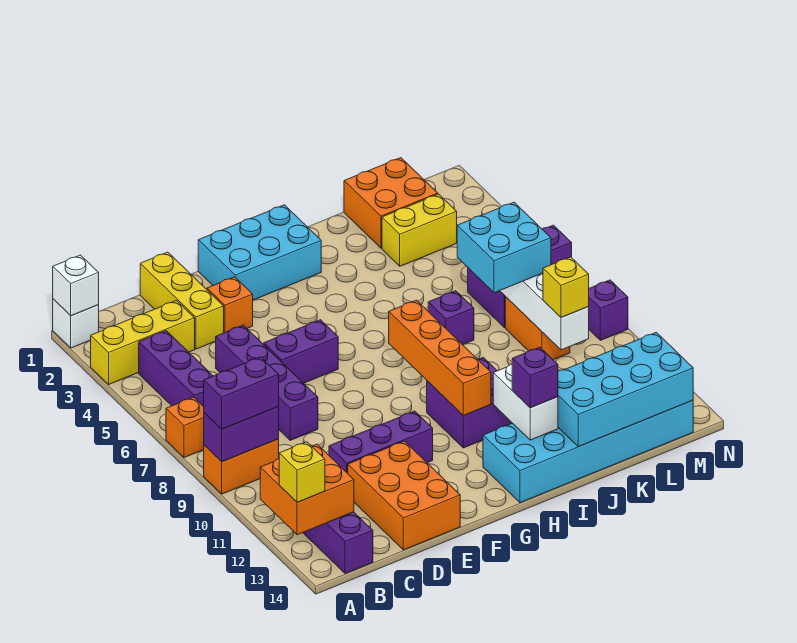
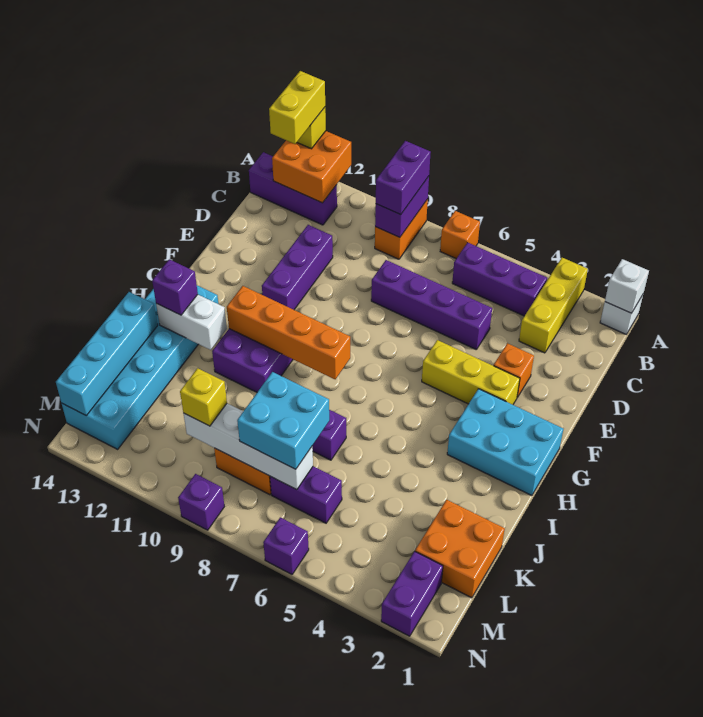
yellow brick D1:D3 level 1 -> yellow brick F3:F5 level 1
orange brick D12:E14 level 1 -> none
purple brick E6:F6 level 1 -> purple brick M2:N2 level 1
cyan brick F1:H2 level 1 -> cyan brick G1:H3 level 1
cyan brick J13:M14 level 2 -> cyan brick J14:M14 level 2
yellow brick K3:L3 level 1 -> yellow brick A13:B13 level 4

